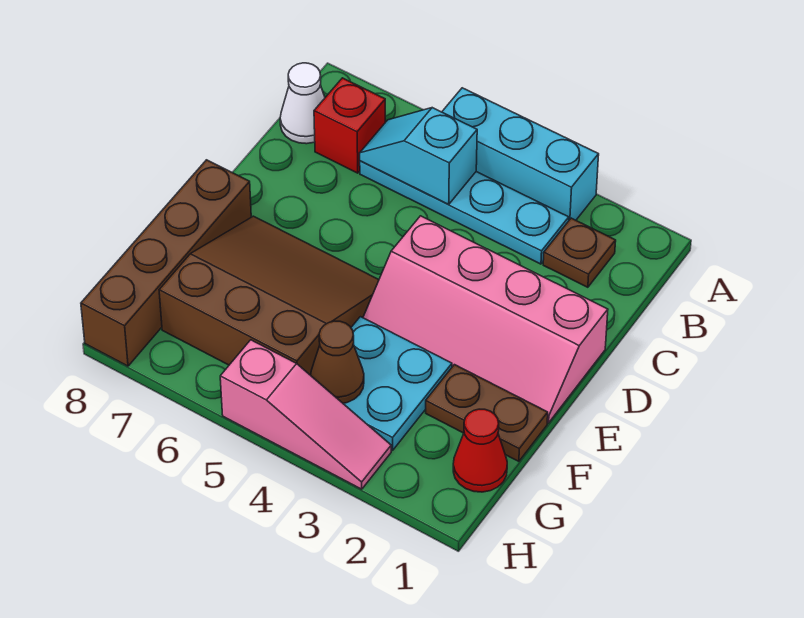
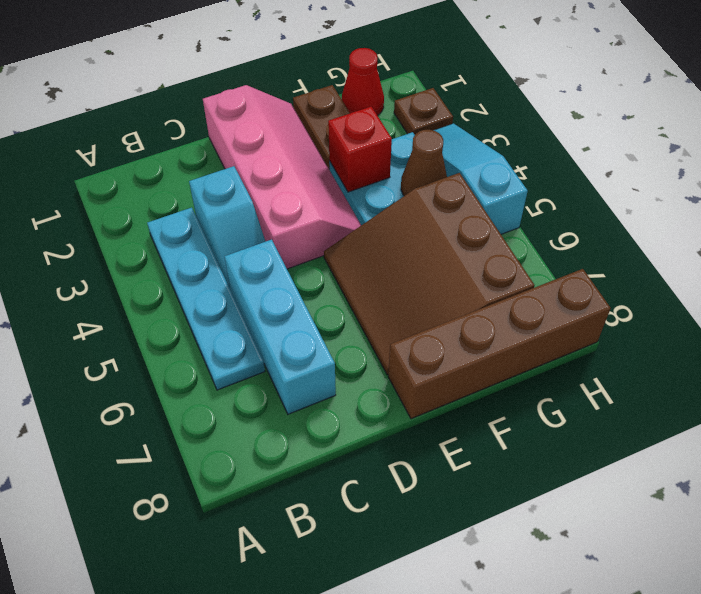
cyan brick A3:A5 level 1 -> cyan brick C5:C7 level 1
brown plate B2 level 1 -> brown plate H2 level 1
cyan slope B5:B6 level 2 top 5 -> cyan slope C3:C4 level 1 top 3
red brick B7 level 1 -> red brick F3 level 2
white cone B8 level 1 -> none
pink slope H3:H5 level 1 top 5 -> cyan slope H3:H5 level 1 top 5

